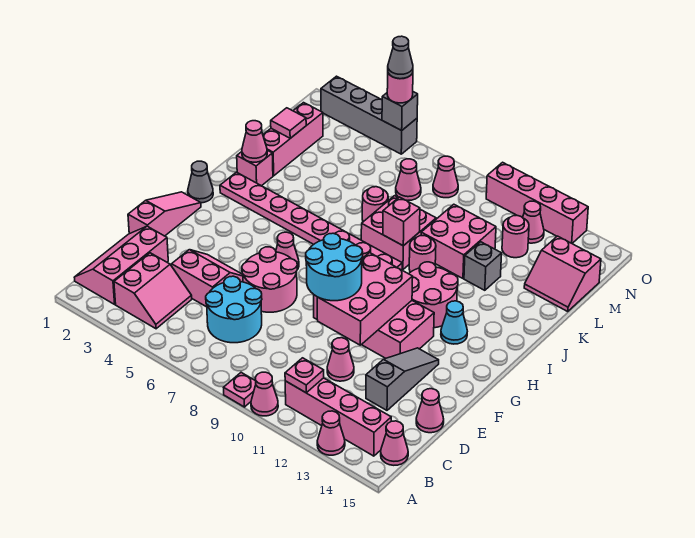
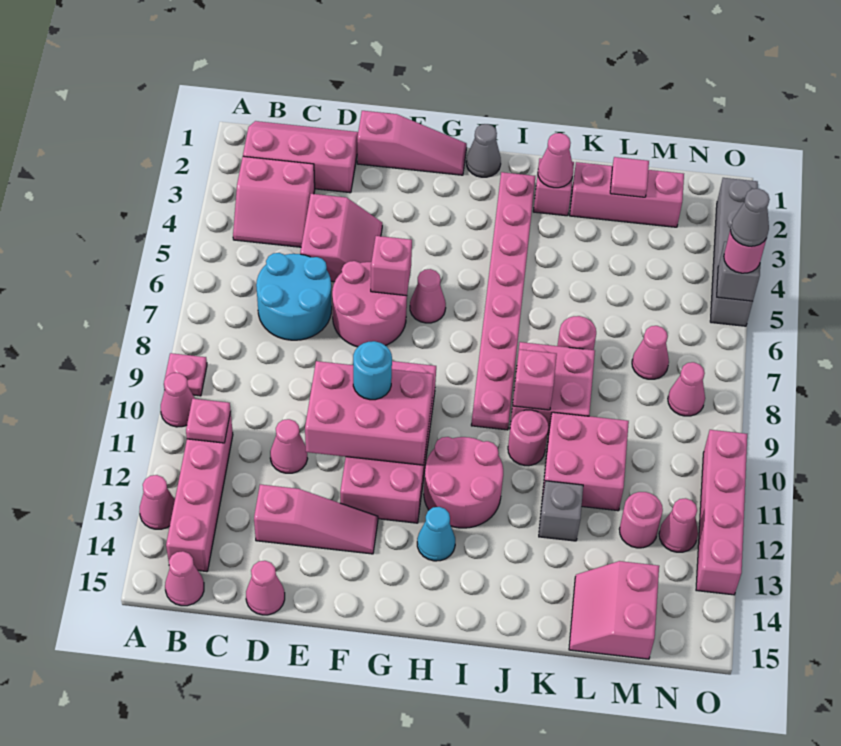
grey slope D13:F13 level 1 top D -> pink slope D13:F13 level 1 top D
cyan round brick E9:F10 level 3 -> cyan round brick F10 level 3
none -> pink brick F6 level 2

